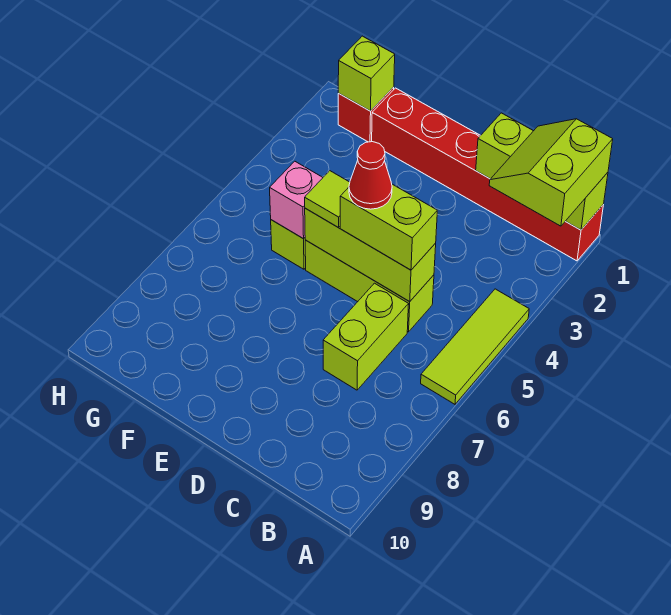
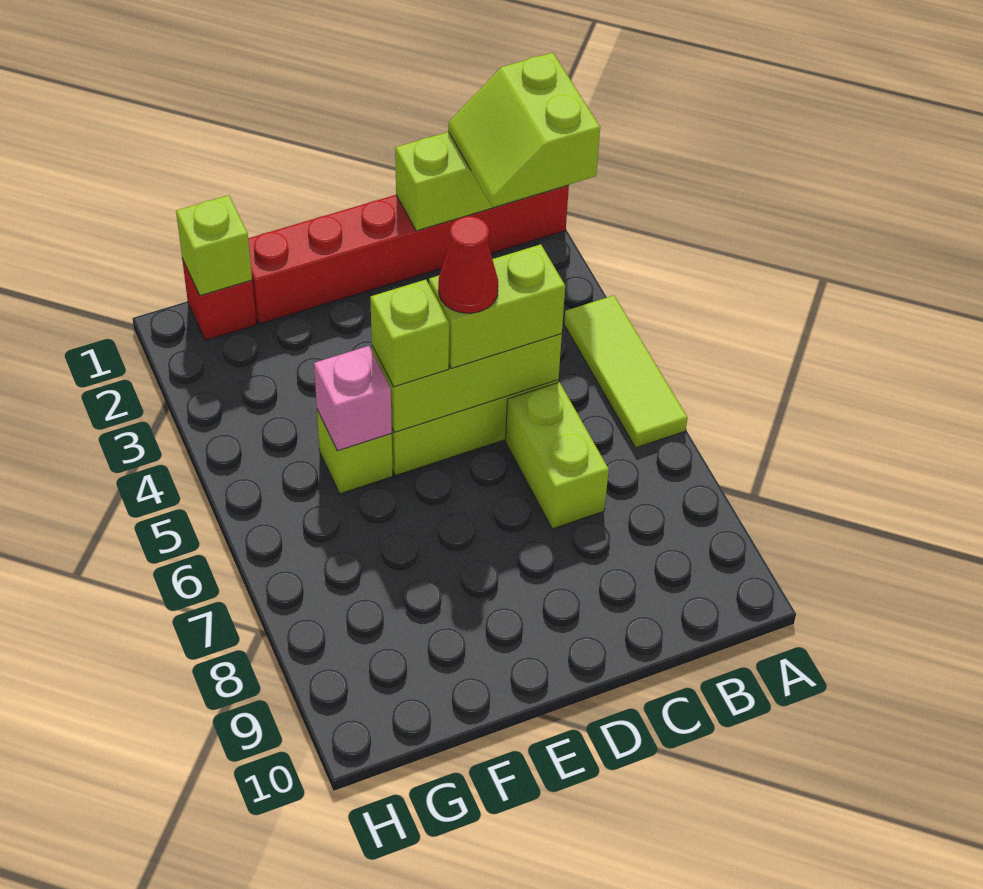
lime tile E5 level 3 -> lime brick E5 level 3

